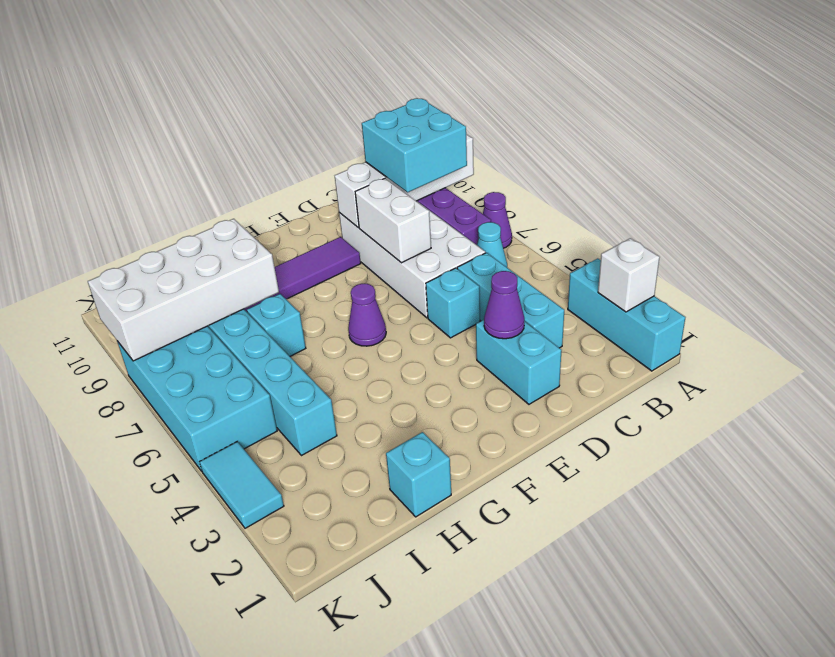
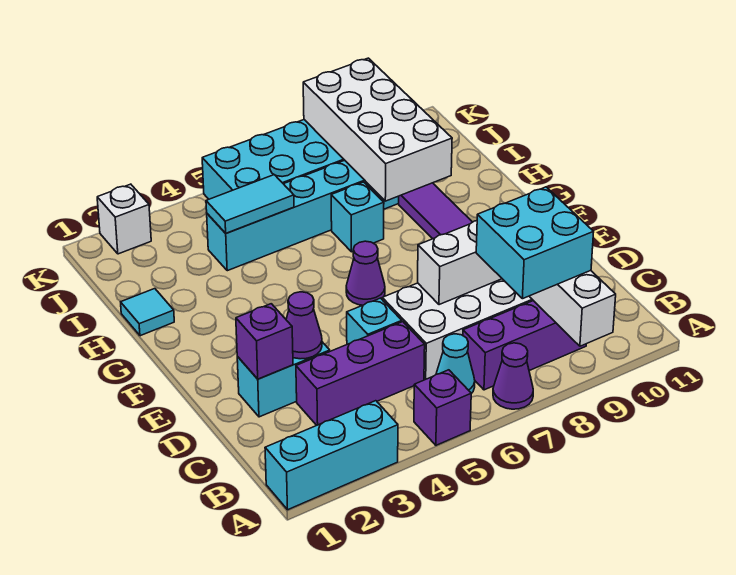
white brick A2 level 2 -> white brick K2 level 1
none -> purple brick A5 level 1
cyan brick C3:C5 level 1 -> purple brick C3:C5 level 1
none -> purple brick D2 level 2
cyan brick H1 level 1 -> cyan tile H1 level 1
cyan tile K3:K4 level 1 -> cyan tile I4:I5 level 2

